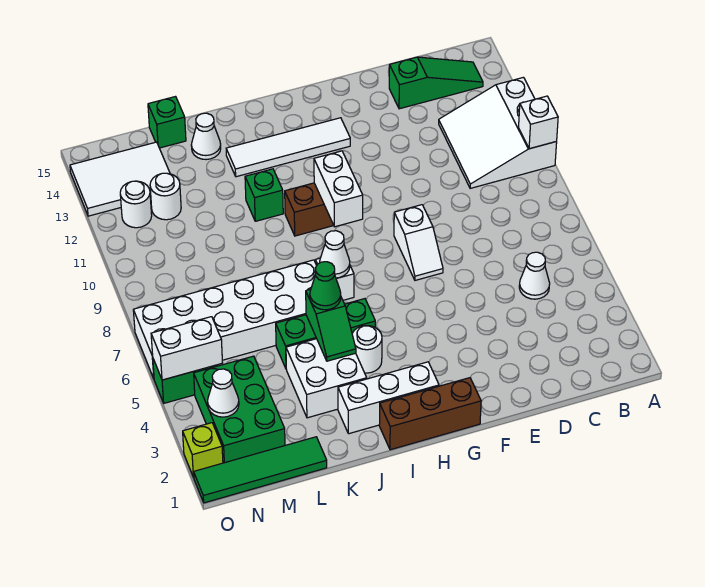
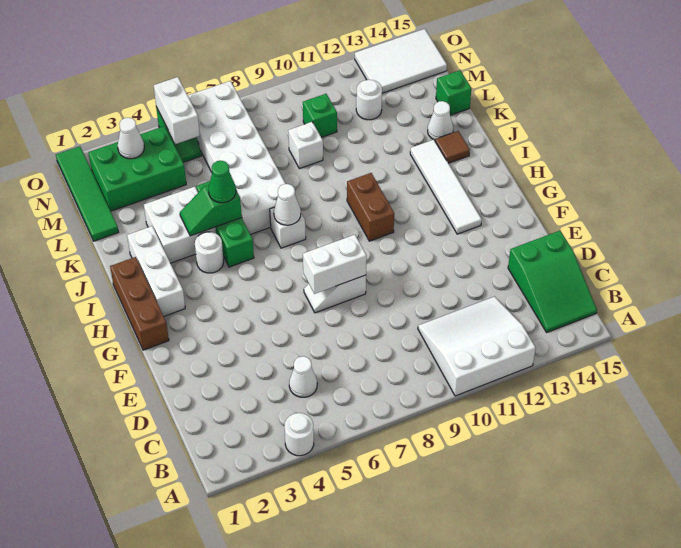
white brick A10 level 2 -> white brick L9 level 1
green slope B14:D14 level 1 top D -> green slope B14:D15 level 1 top D
white brick H9:H10 level 2 -> white brick F7:F8 level 2
green brick J11 level 1 -> green brick M10 level 1
none -> brown tile J14 level 1
white tile M13:O14 level 1 -> white tile N13:O15 level 1
white round brick N12 level 1 -> white round brick A4 level 1
lime brick O2 level 1 -> none

